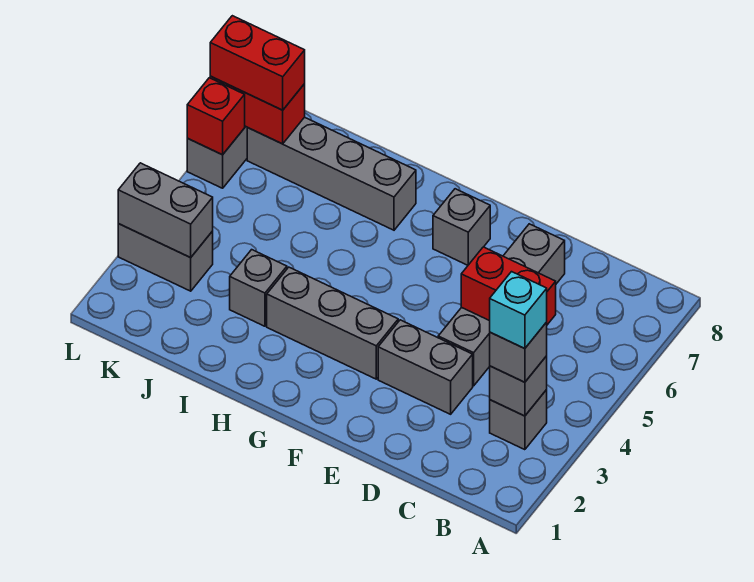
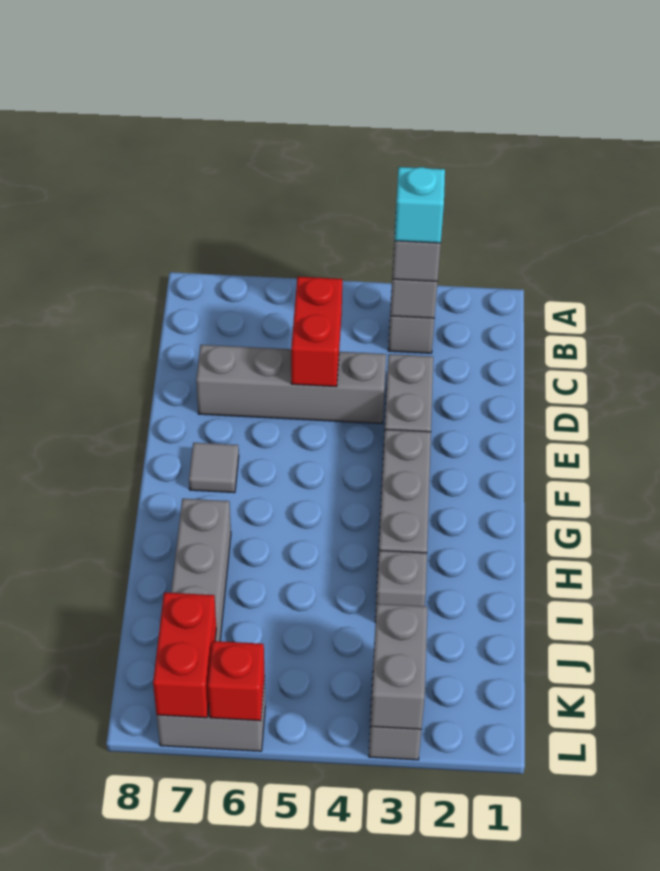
grey brick F7 level 1 -> grey tile F7 level 1
red brick K7:L7 level 3 -> none

